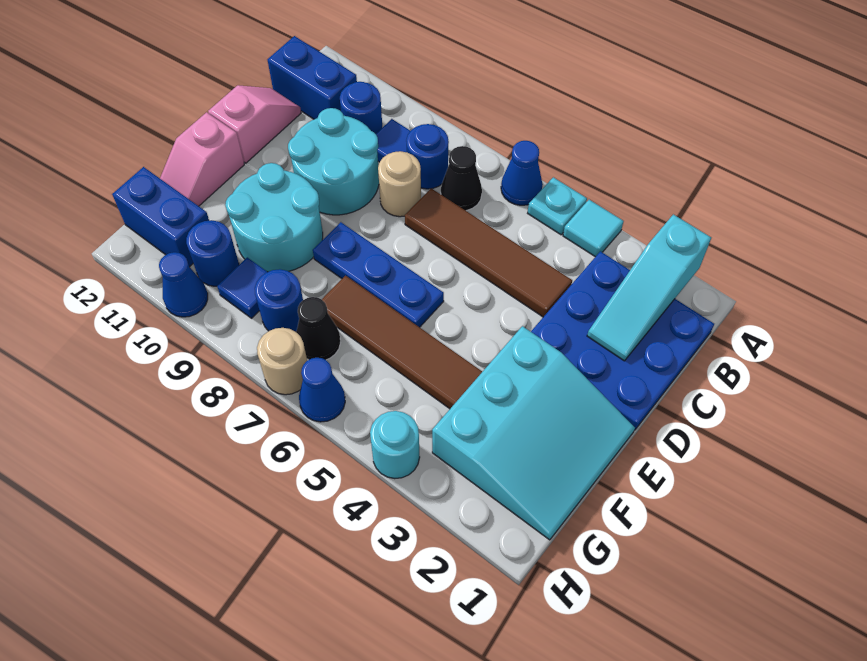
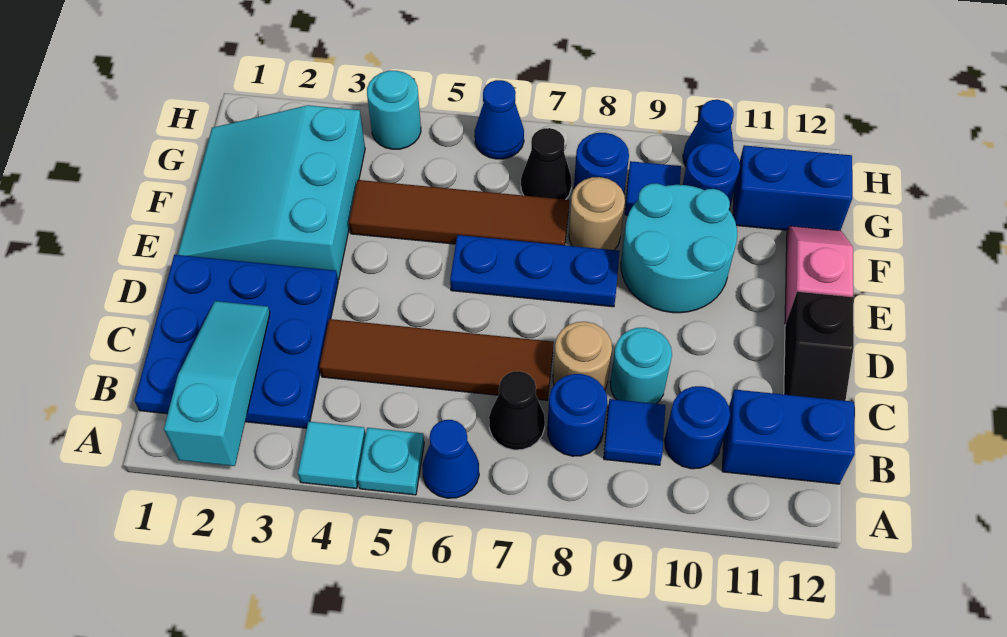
cyan round brick C9:D10 level 1 -> cyan round brick C9 level 1
pink slope C12:D12 level 1 top D -> black slope C12:D12 level 1 top D
tan round brick H7 level 1 -> tan round brick F8 level 1

